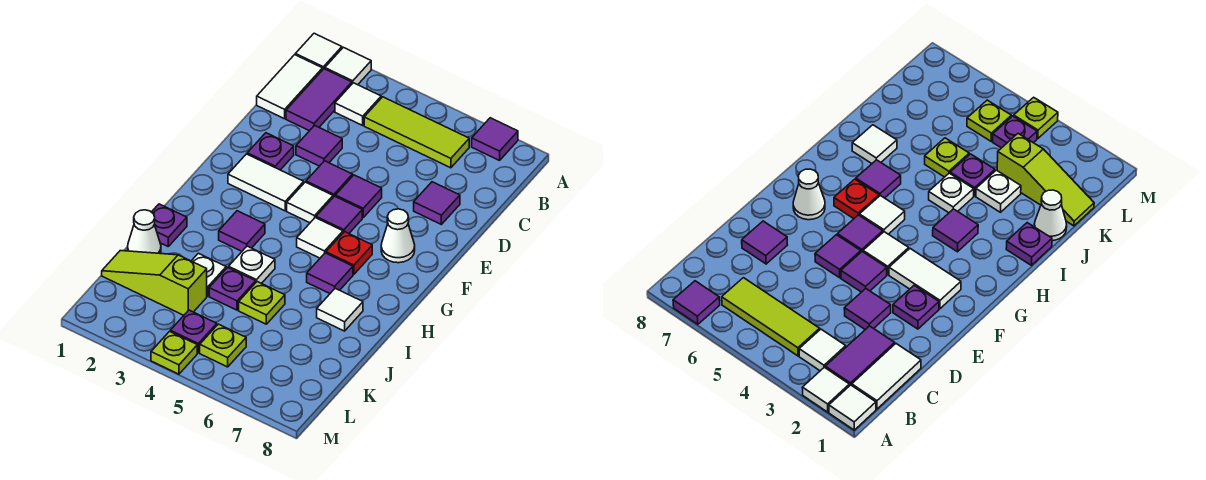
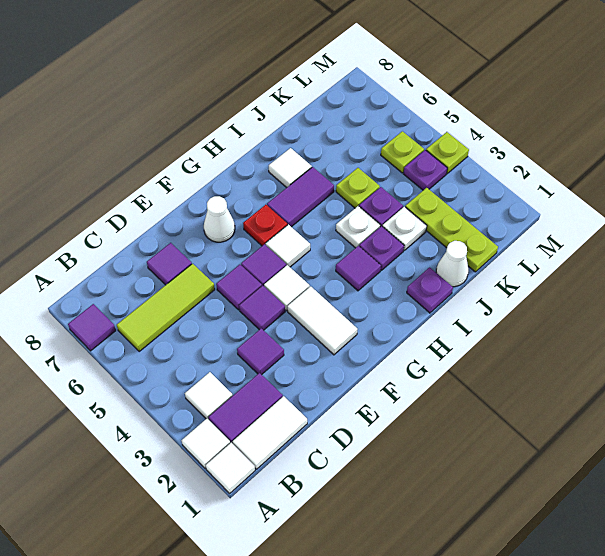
lime tile B4:B6 level 1 -> lime tile B6:D6 level 1
purple plate E2 level 1 -> purple plate I3 level 1
purple tile H6 level 1 -> purple tile H6:I6 level 1
lime slope K1:K3 level 1 top 3 -> lime plate K1:K3 level 1

